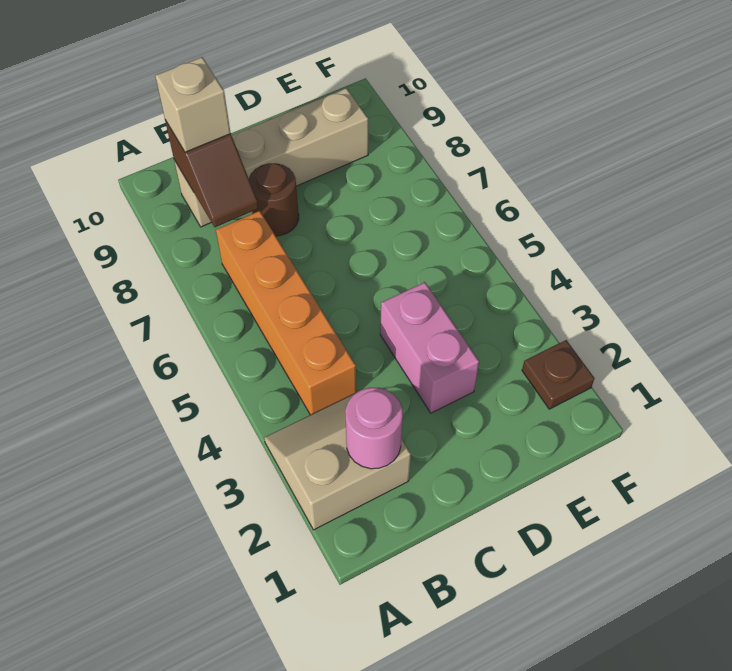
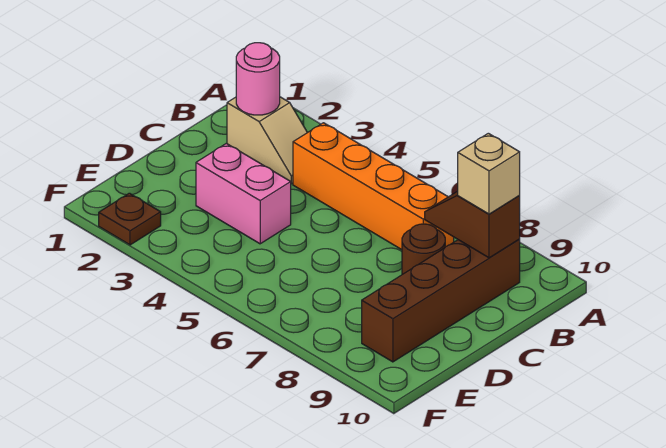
tan slope A2:B3 level 1 top 2 -> tan slope B2:B3 level 1 top 2
tan brick B9:E9 level 1 -> brown brick B9:E9 level 1

